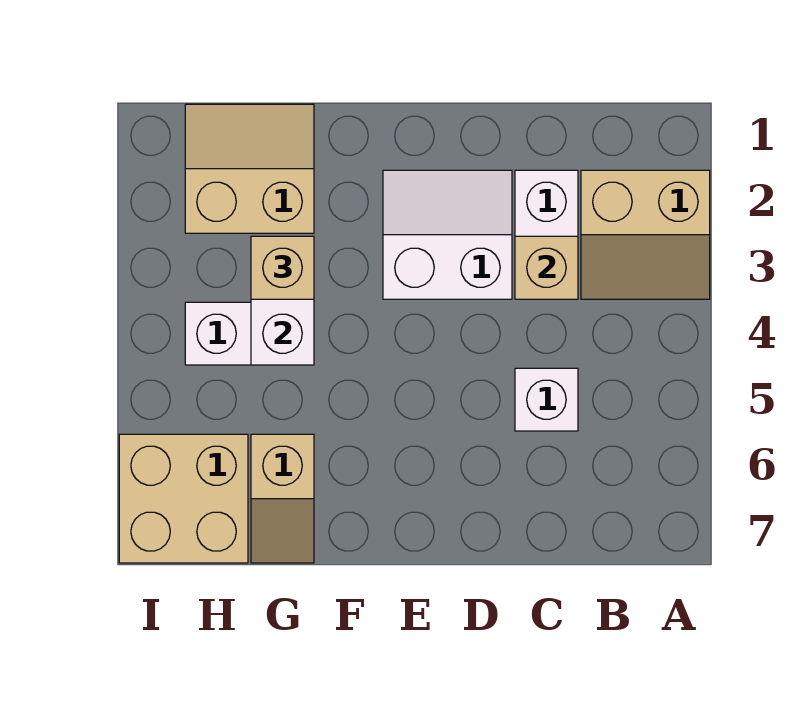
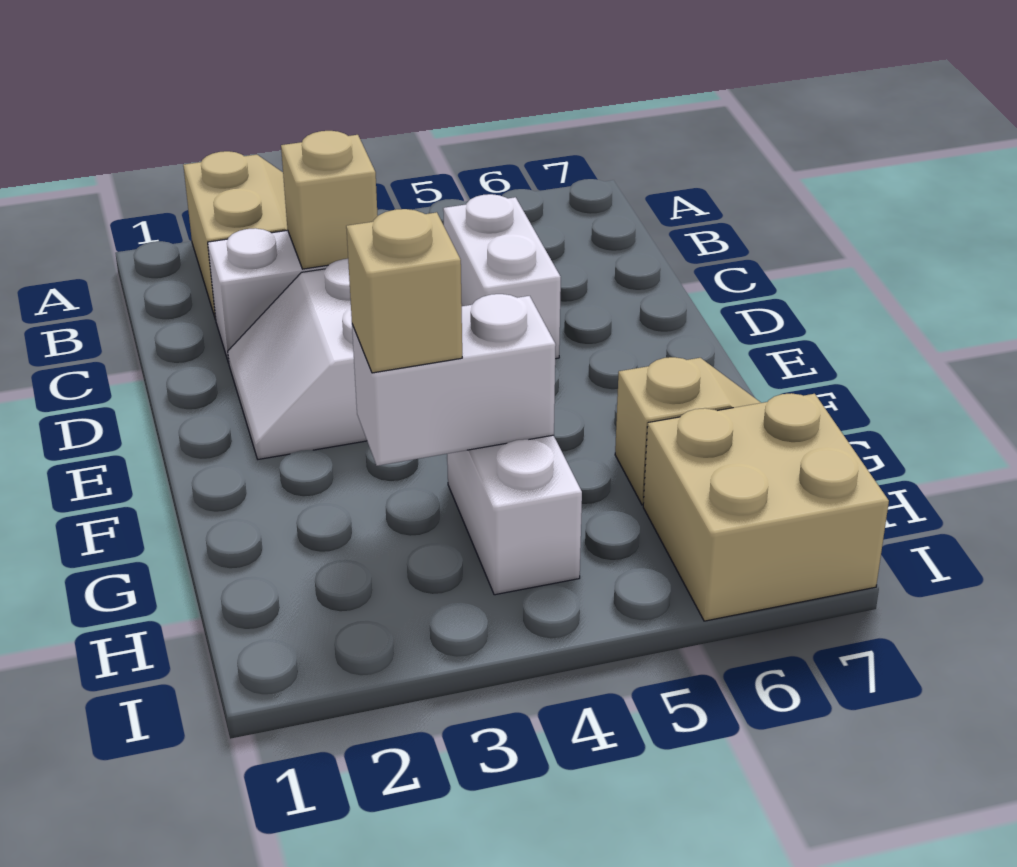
white brick C5 level 1 -> white brick C5:D5 level 1
tan slope G1:H2 level 1 top 2 -> none

